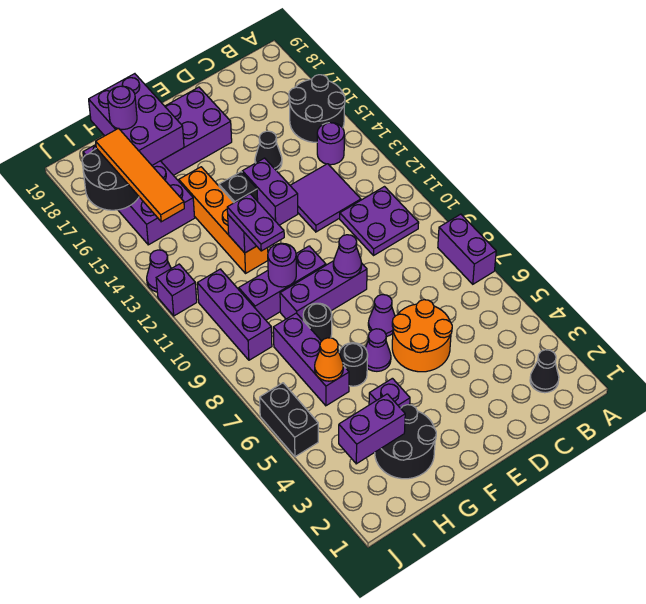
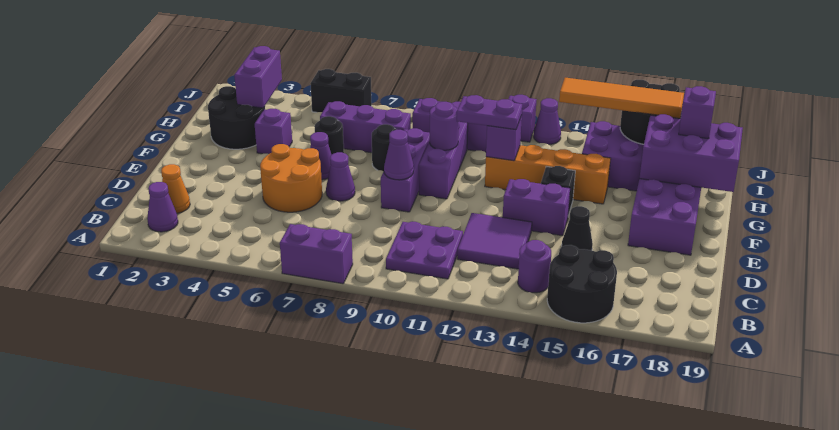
black cone B2 level 1 -> purple cone B2 level 1
orange cone H6 level 2 -> orange cone C2 level 1
purple round brick H18 level 3 -> purple brick H18 level 3

